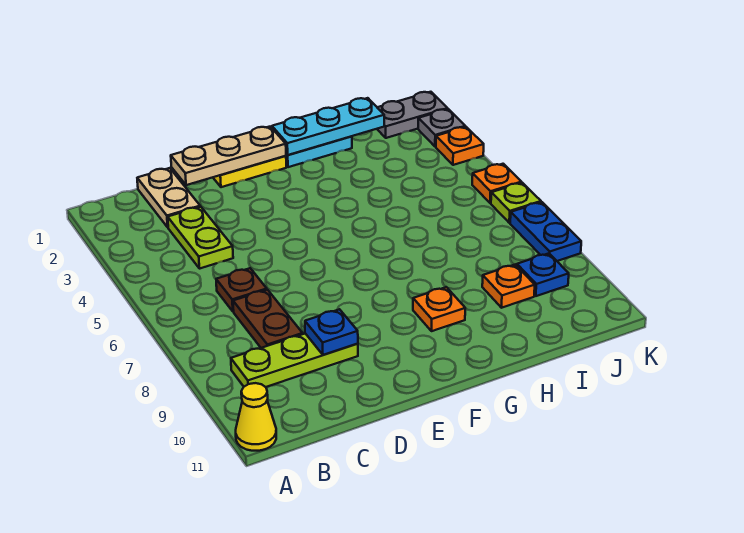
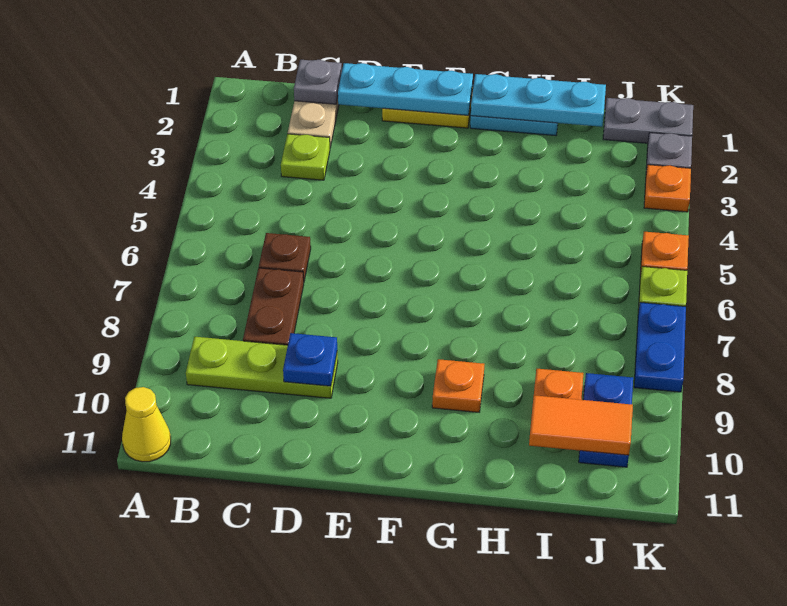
none -> grey plate C1 level 2
lime plate C3:C4 level 1 -> lime plate C3 level 1
tan plate D1:F1 level 2 -> cyan plate D1:F1 level 2
none -> orange tile I10:J10 level 2
blue plate J9 level 1 -> blue plate J9:J10 level 1

